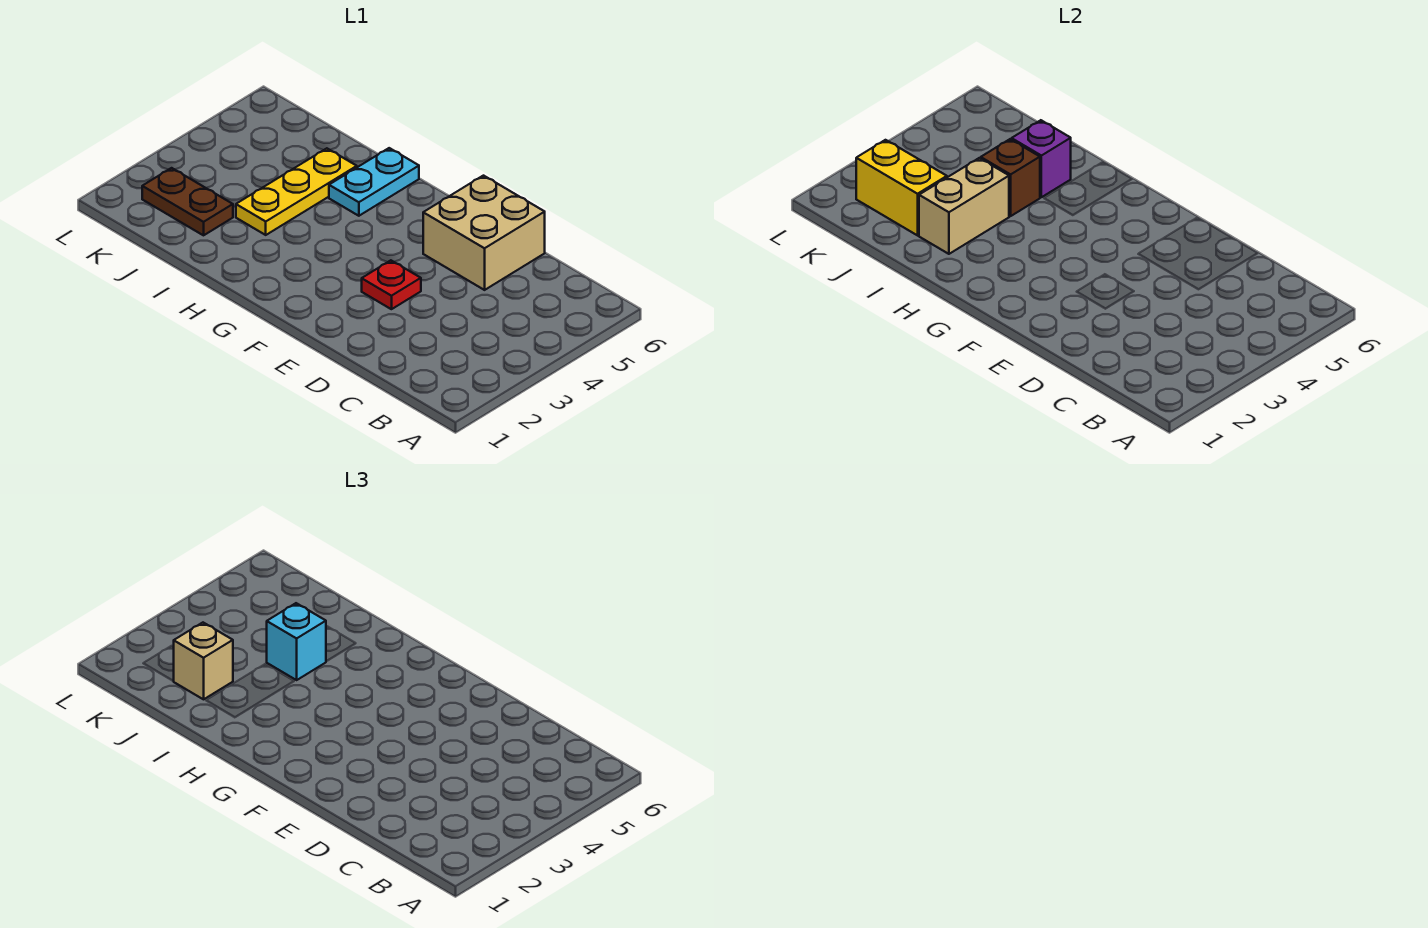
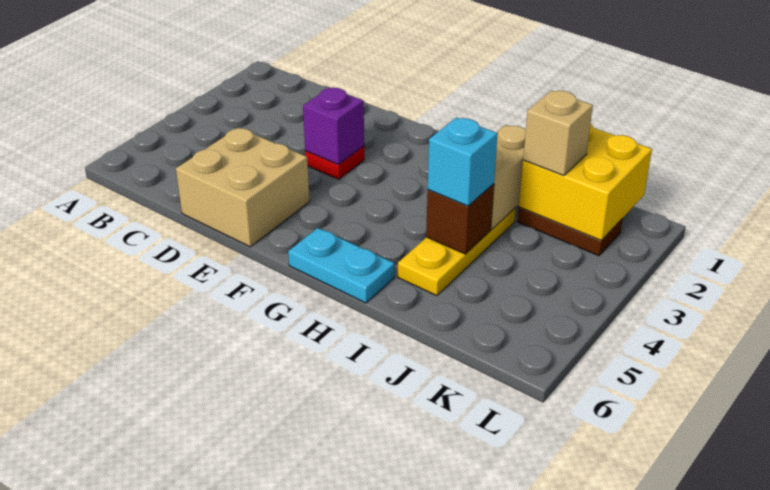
cyan plate H5:H6 level 1 -> cyan plate G6:H6 level 1
purple brick I5 level 2 -> purple brick E3 level 2
yellow brick J2:K2 level 2 -> yellow brick J1:K2 level 2

